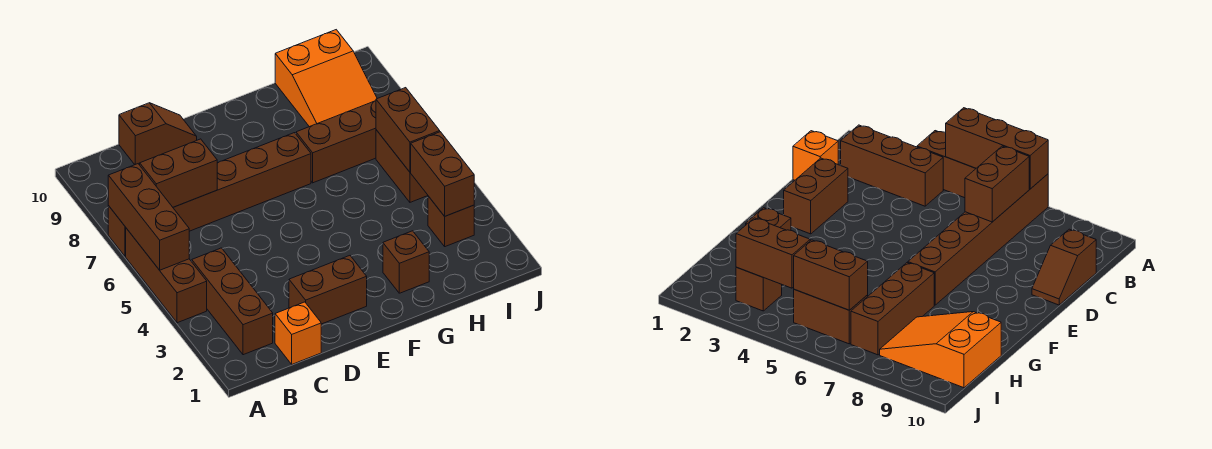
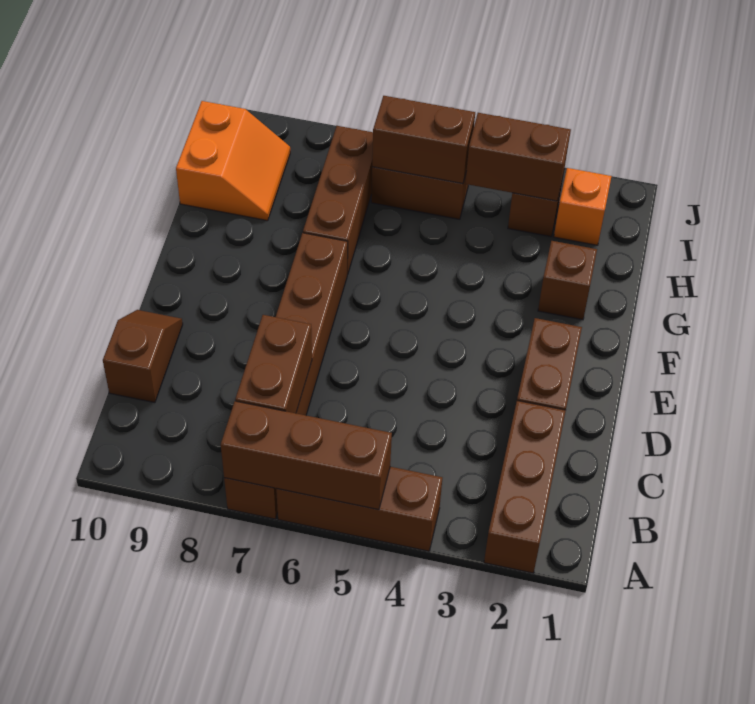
brown brick B2:B4 level 1 -> brown brick A2:C2 level 1
orange brick C1 level 1 -> orange brick I2 level 1
orange slope H8:I10 level 1 top 10 -> orange slope H9:I10 level 1 top 10

